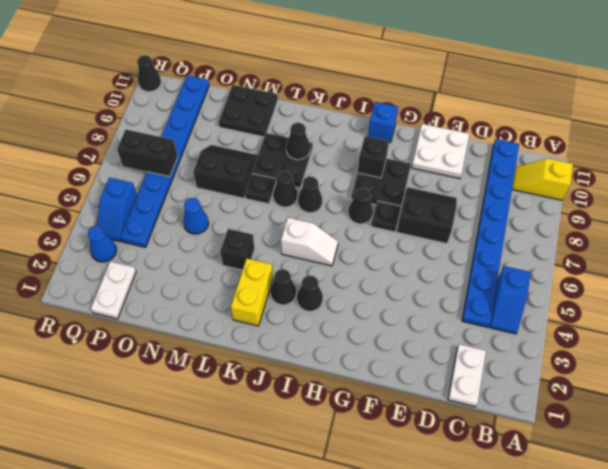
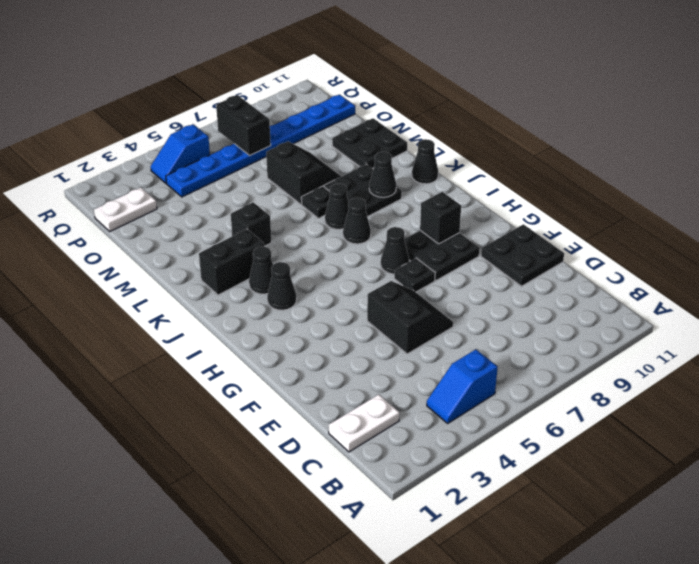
yellow slope A10:B10 level 1 top A -> none
blue plate C4:C11 level 1 -> none
black slope E7:F8 level 1 top 7 -> black slope E5:F6 level 1 top 5
white plate E10:F11 level 1 -> black plate E10:F11 level 1
blue brick H11 level 1 -> none
white slope I5:J5 level 1 top J -> none
yellow brick K2:K3 level 1 -> black brick K2:K3 level 1
blue cone N5 level 1 -> none
blue cone Q3 level 1 -> none
black cone R11 level 1 -> black cone K11 level 1

